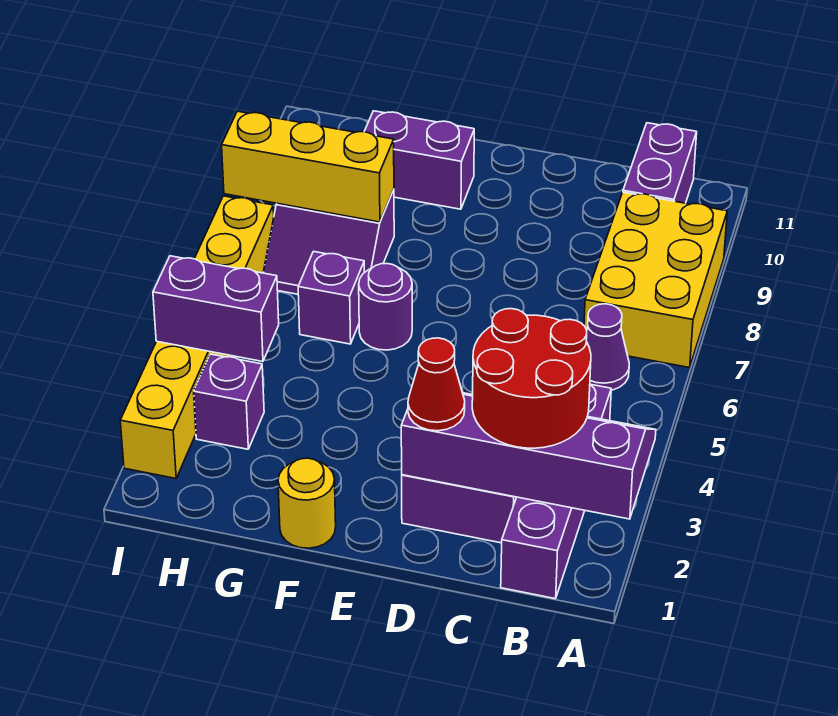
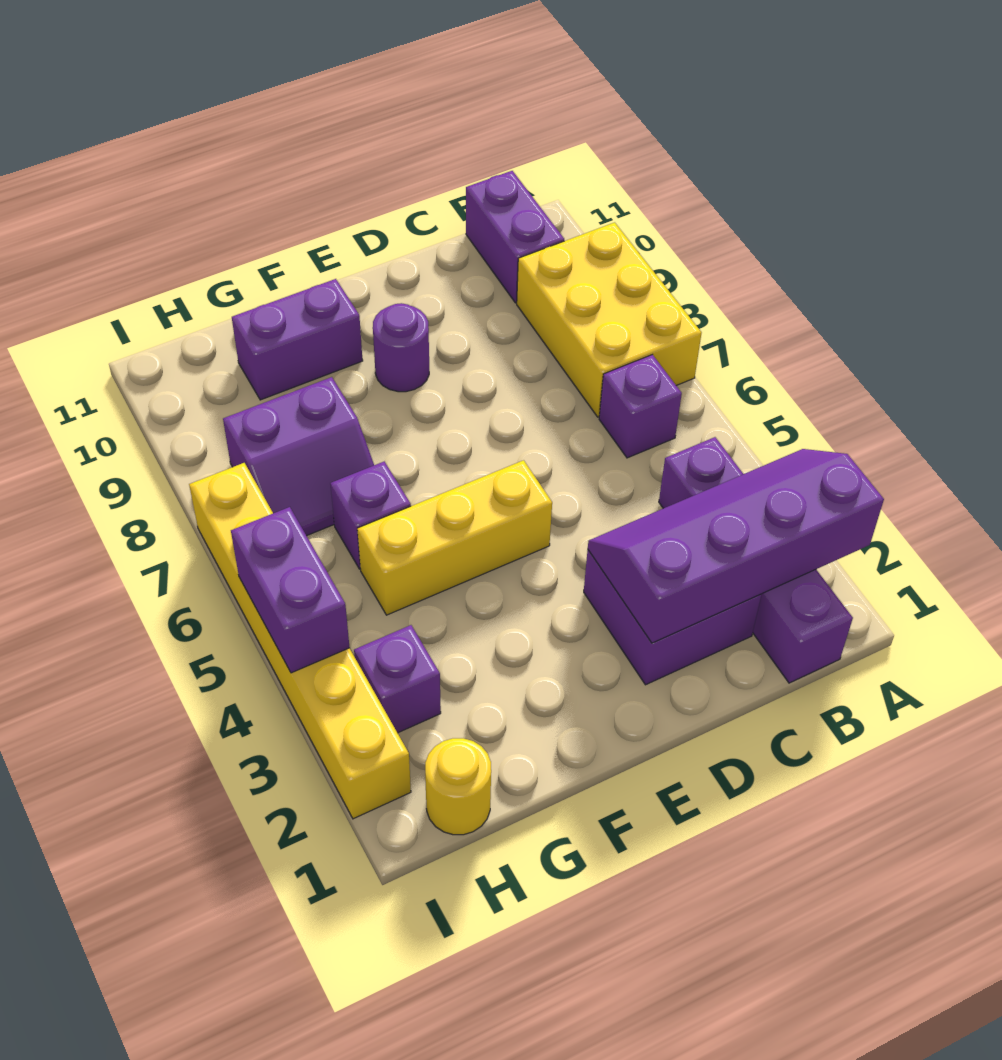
red round brick B2:C3 level 3 -> none
purple cone B6 level 1 -> purple brick B6 level 1
red cone D2 level 3 -> none
yellow round brick F1 level 1 -> yellow round brick H1 level 1
purple round brick F6 level 1 -> purple round brick E9 level 1
yellow brick G8:I8 level 2 -> yellow brick E5:G5 level 1
purple brick H4:I4 level 2 -> purple brick I4:I5 level 2

